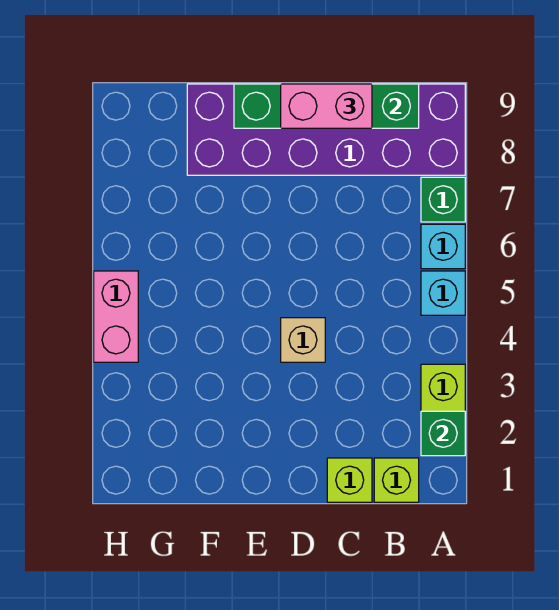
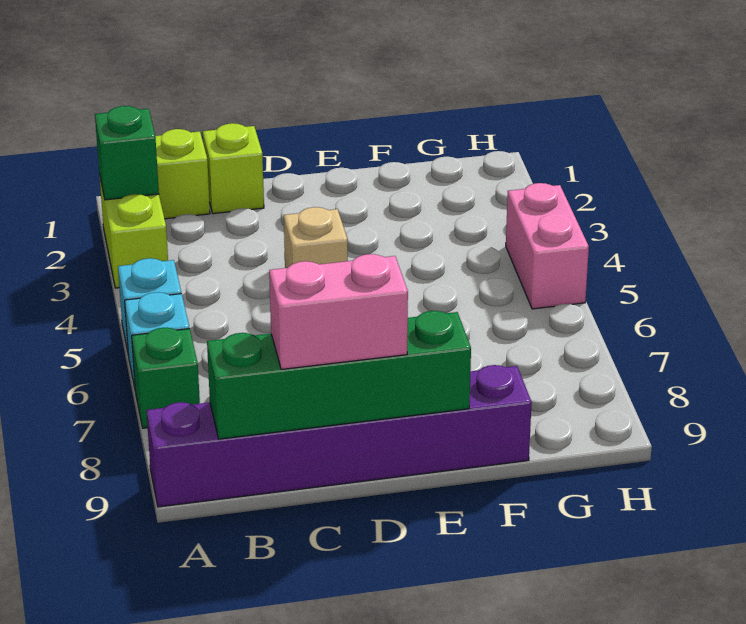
purple brick A8:F9 level 1 -> purple brick A9:F9 level 1

